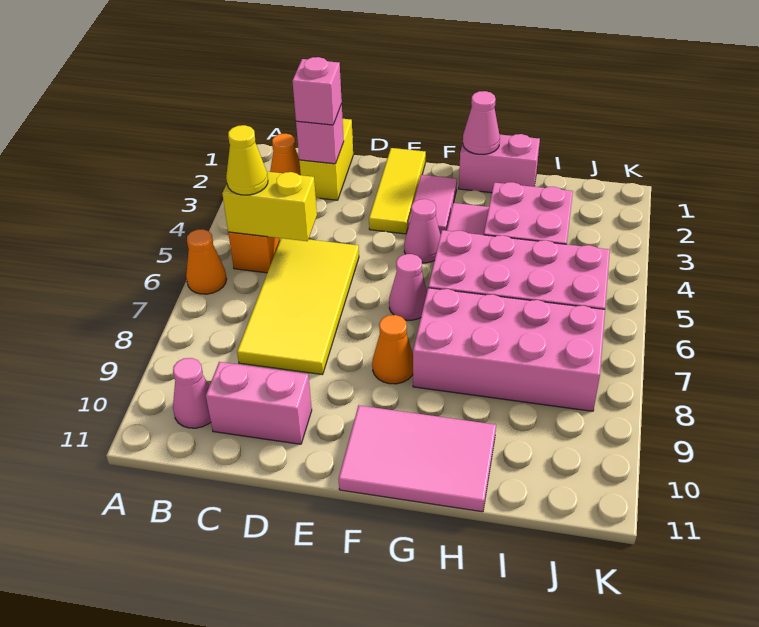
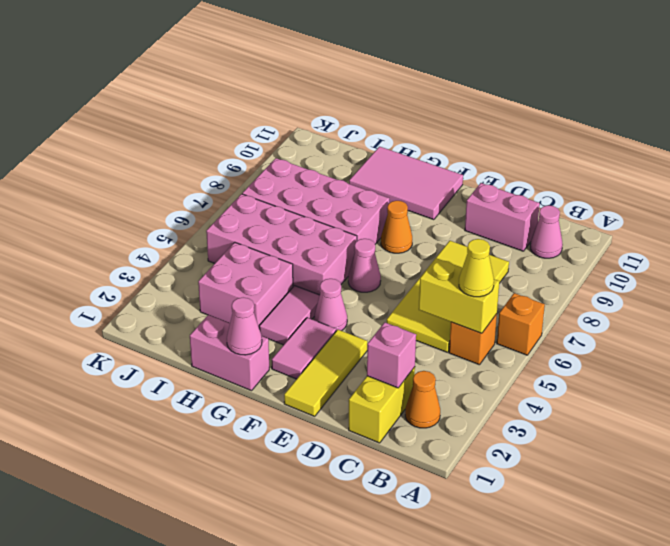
orange cone A6 level 1 -> orange brick A6 level 1
pink brick C2 level 3 -> none

